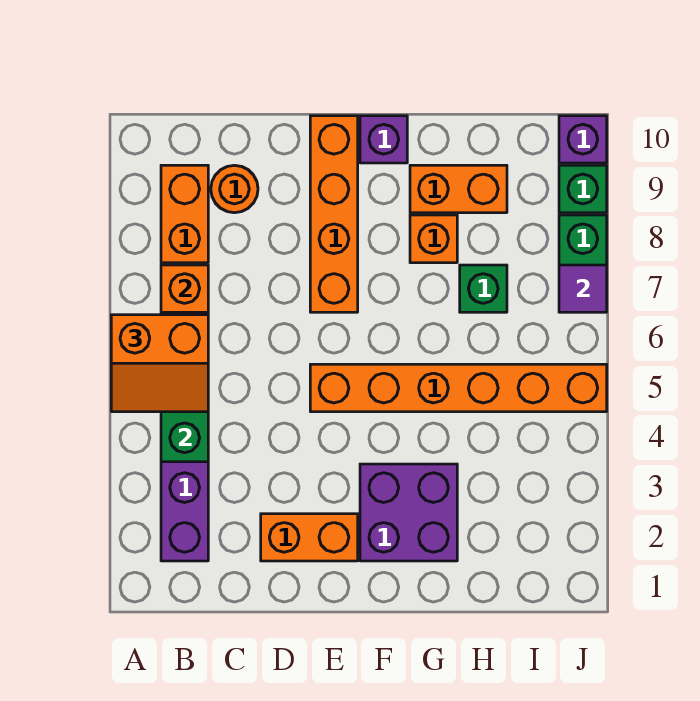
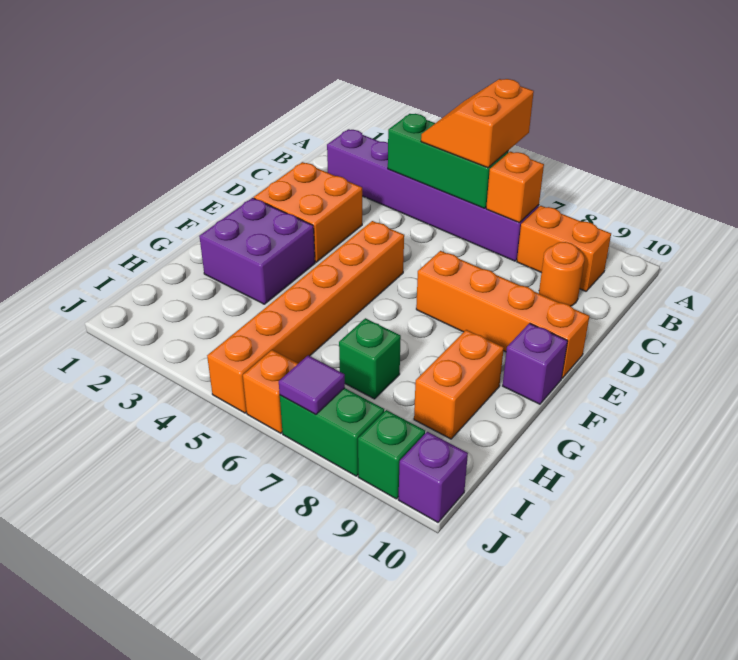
orange brick D2:E2 level 1 -> orange brick D2:E3 level 1
orange brick G8 level 1 -> orange brick J6 level 1

